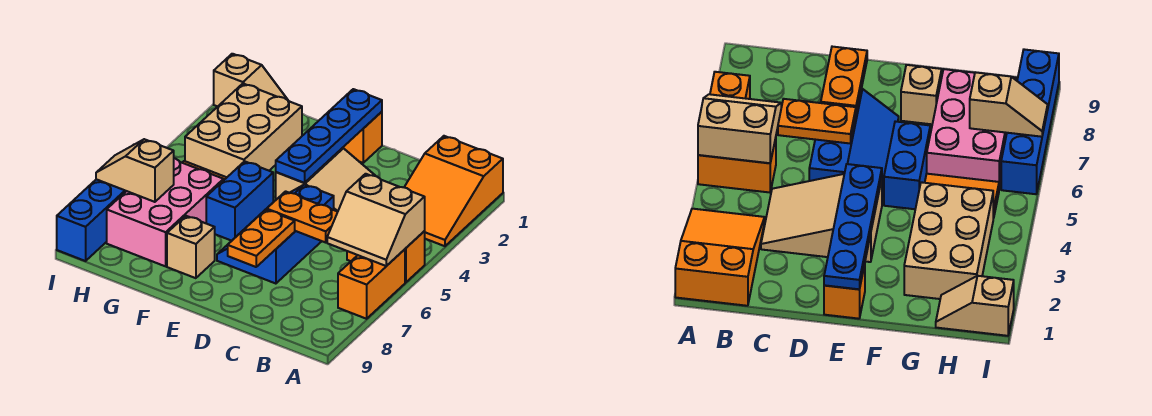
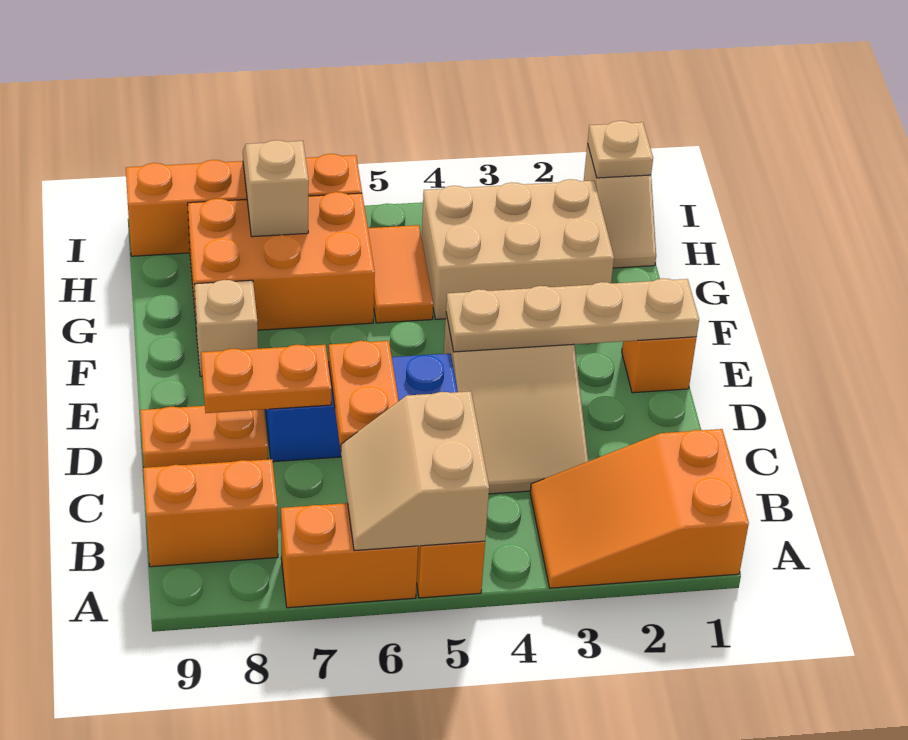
none -> orange brick B8:B9 level 1
none -> orange plate D8:D9 level 1
blue plate E1:E4 level 2 -> tan plate E1:E4 level 2
blue brick F5:F6 level 1 -> none
pink brick G6:H8 level 1 -> orange brick G6:H8 level 1
none -> tan plate I1 level 2
blue brick I6:I9 level 1 -> orange brick I6:I9 level 1

